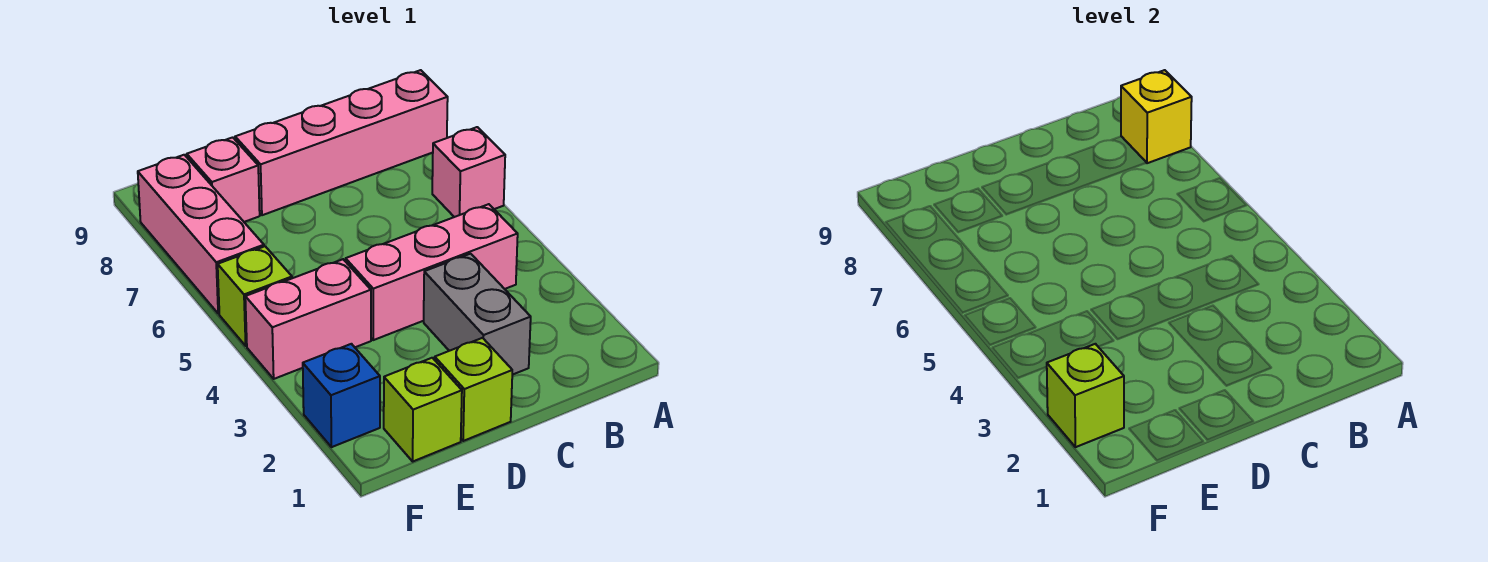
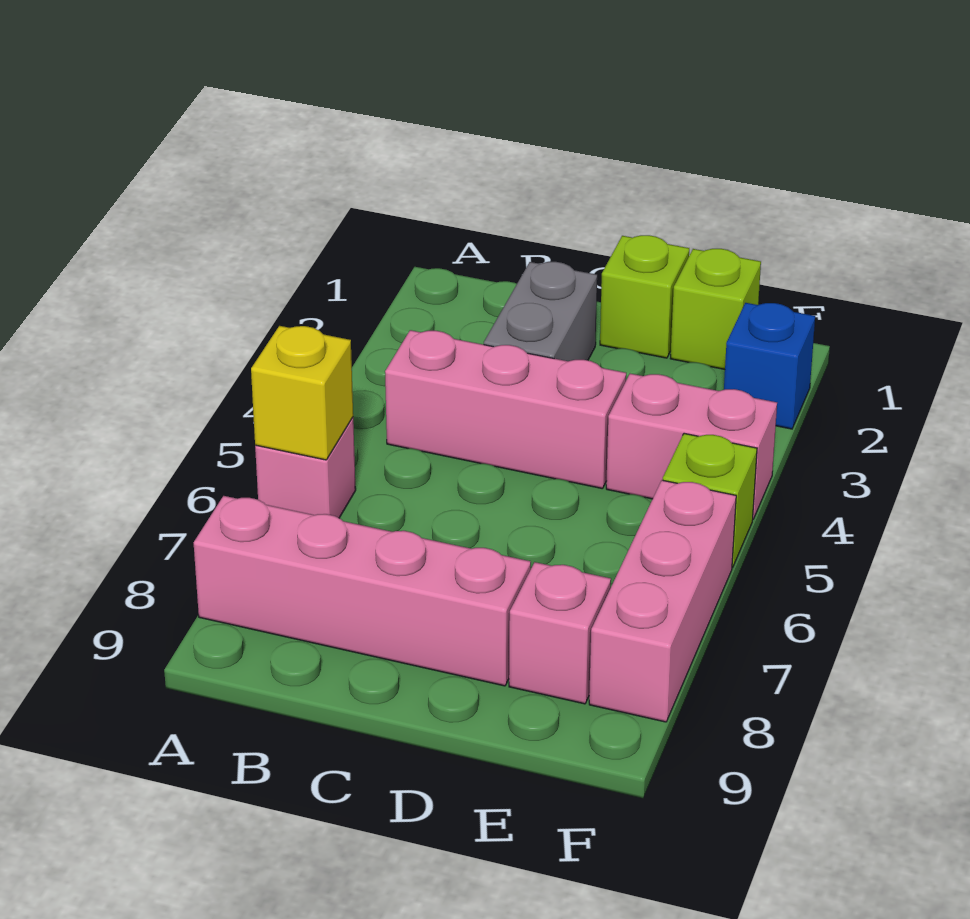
yellow brick A8 level 2 -> yellow brick A6 level 2
lime brick F2 level 2 -> none

